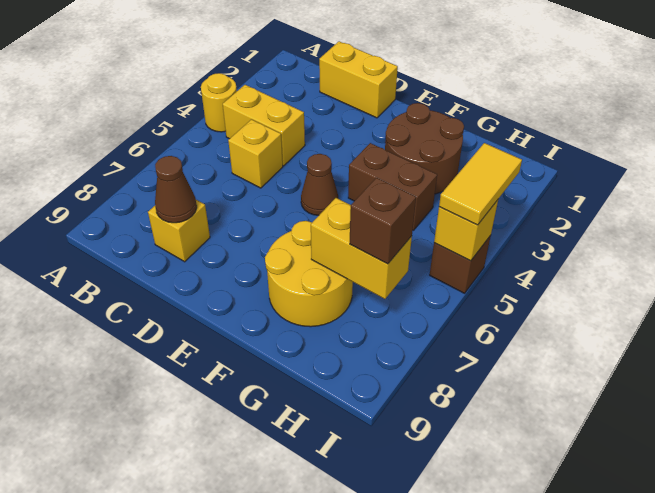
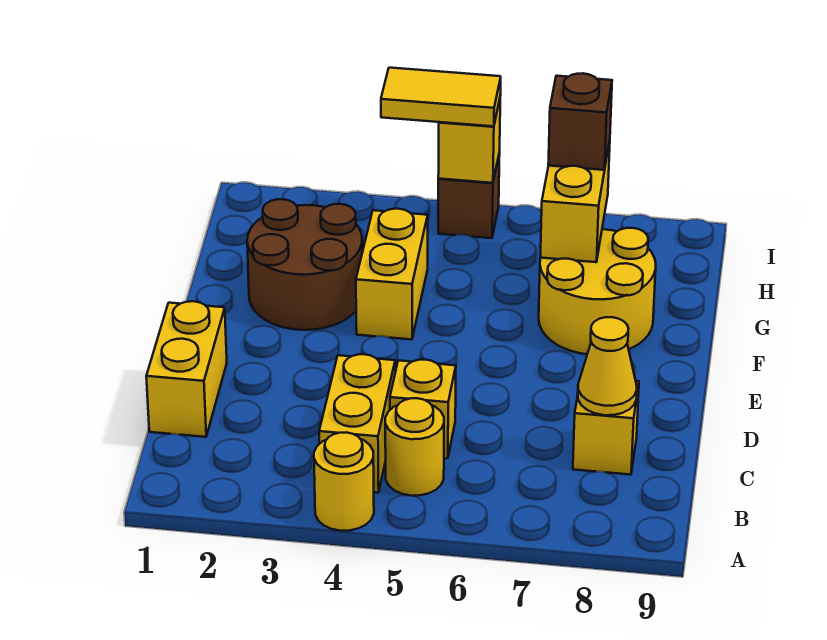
none -> yellow round brick B5 level 1
brown cone C8 level 2 -> yellow cone C8 level 2
brown cone E5 level 1 -> none
brown brick F4:G4 level 1 -> yellow brick F4:G4 level 1

